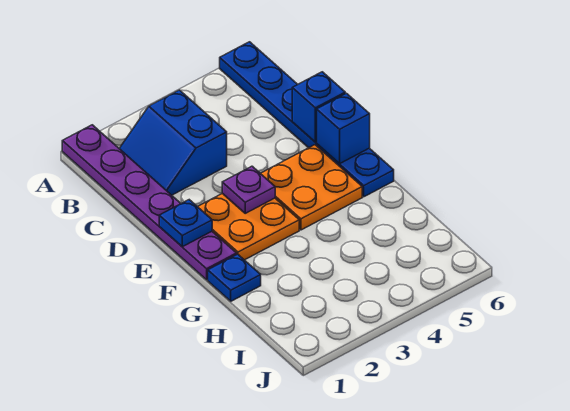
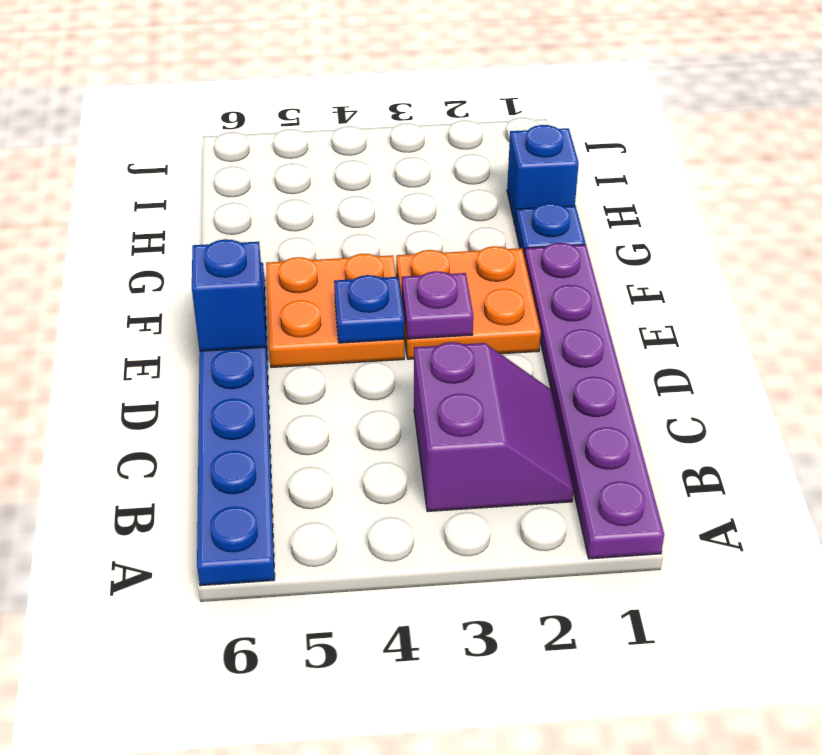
blue slope B2:C3 level 1 top 3 -> purple slope B2:C3 level 1 top 3
blue brick D6 level 2 -> blue brick H1 level 1
blue plate E1 level 2 -> blue plate E4 level 2

